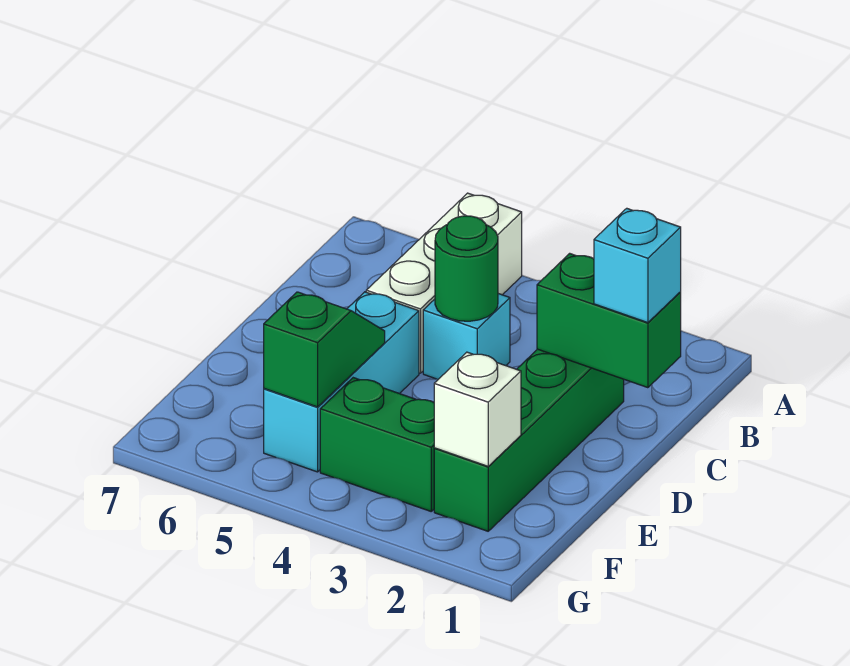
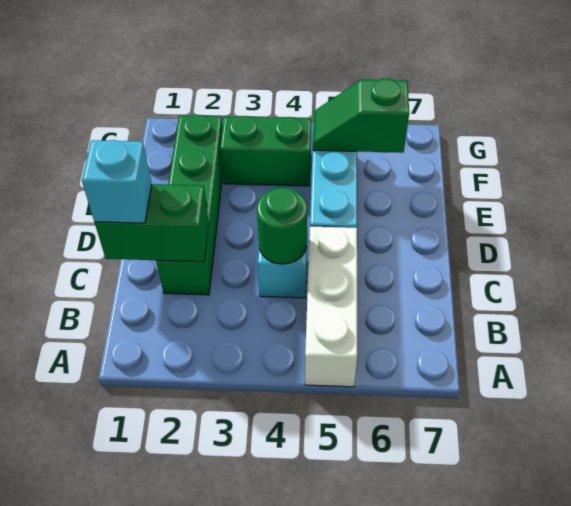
green slope E5:F5 level 2 top F -> green slope F5:F6 level 2 top 6
white brick F2 level 2 -> none

